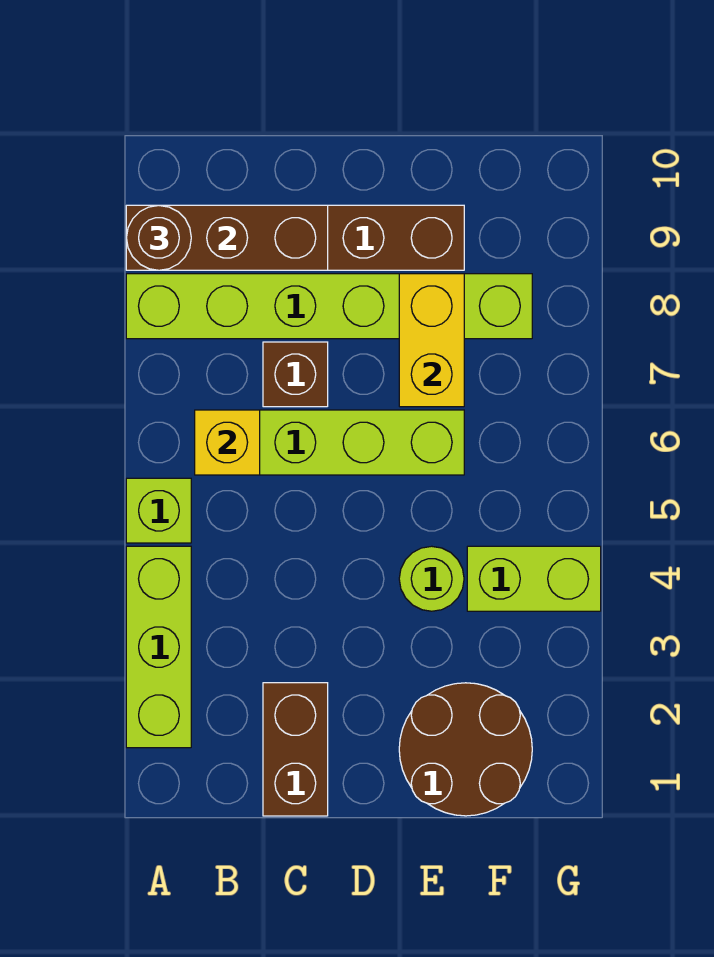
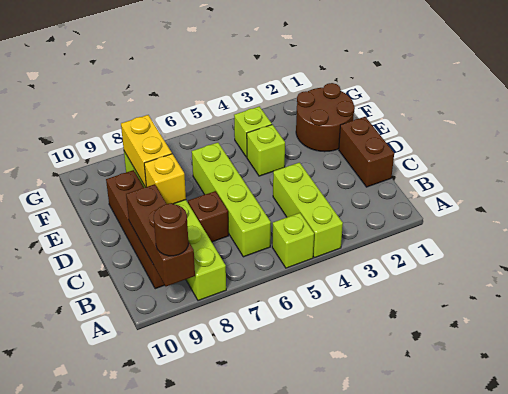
lime brick A2:A4 level 1 -> lime brick A4:C4 level 1
yellow brick B6 level 2 -> yellow brick D8 level 2
brown brick C1:C2 level 1 -> brown brick C1:D1 level 1
lime round brick E4 level 1 -> lime brick E4 level 1
yellow brick E7:E8 level 2 -> yellow brick E8:F8 level 2
lime brick F4:G4 level 1 -> lime brick F4 level 1

